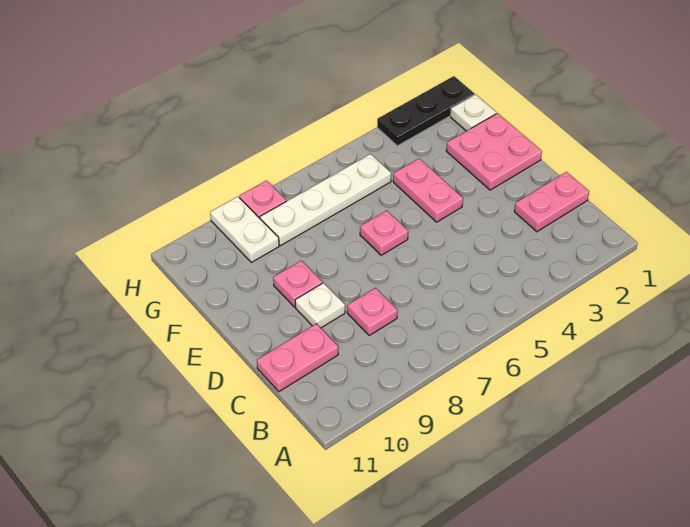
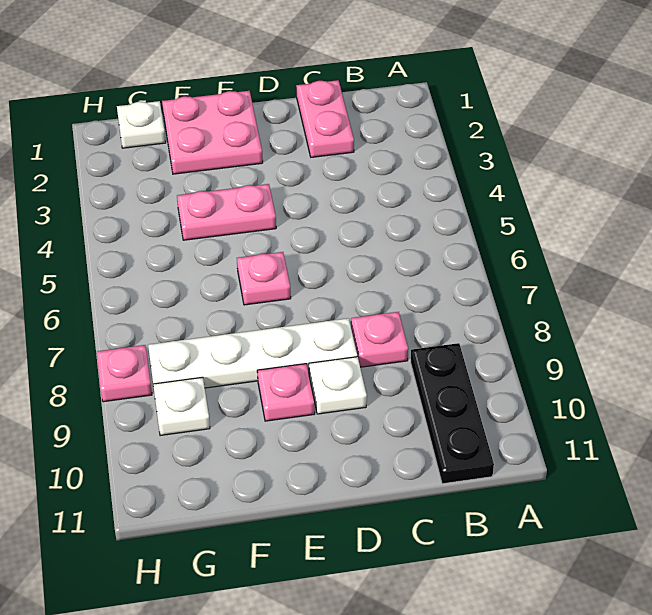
pink plate C10:C11 level 1 -> none
white plate G5:G8 level 1 -> white plate D8:G8 level 1
white plate G9:H9 level 1 -> white plate G9 level 1
black plate H1:H3 level 1 -> black plate B9:B11 level 1

